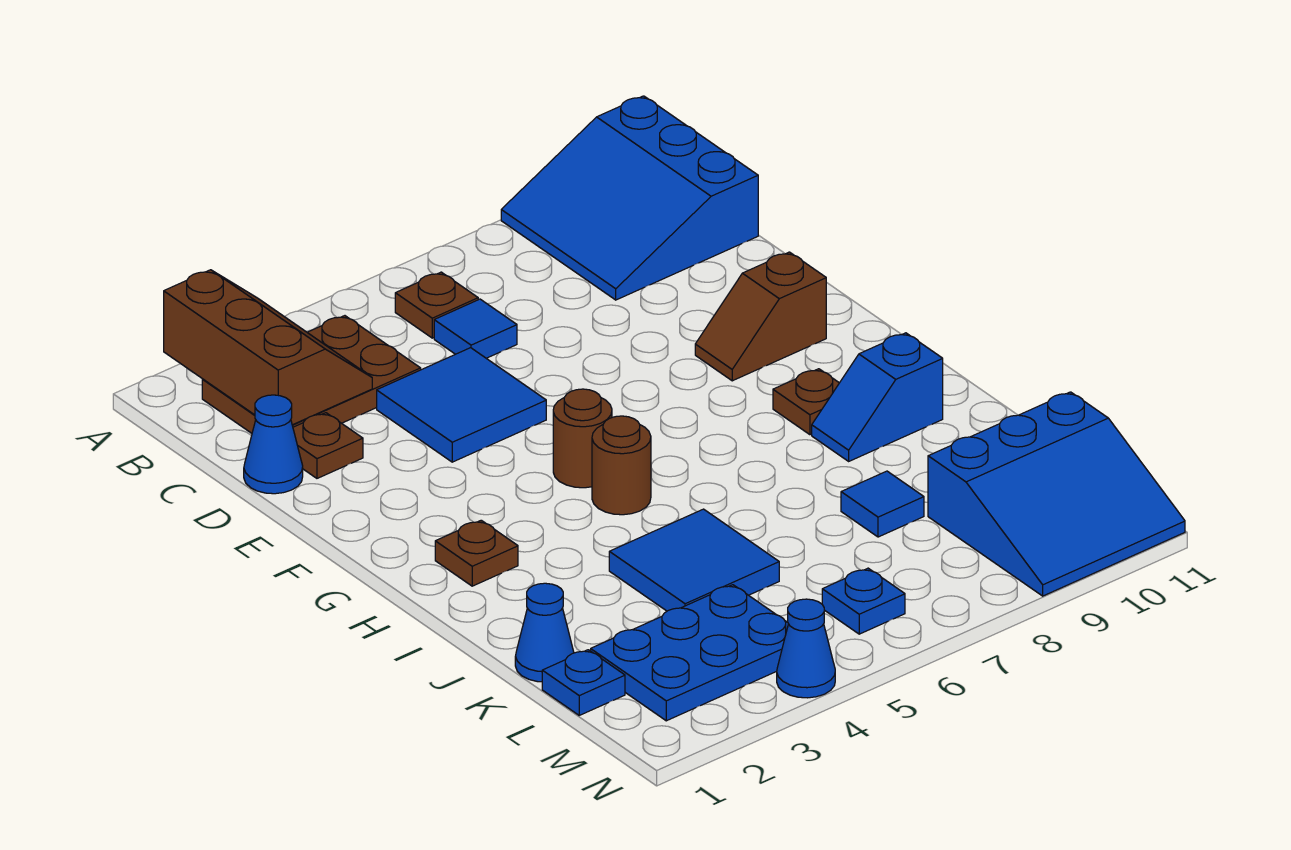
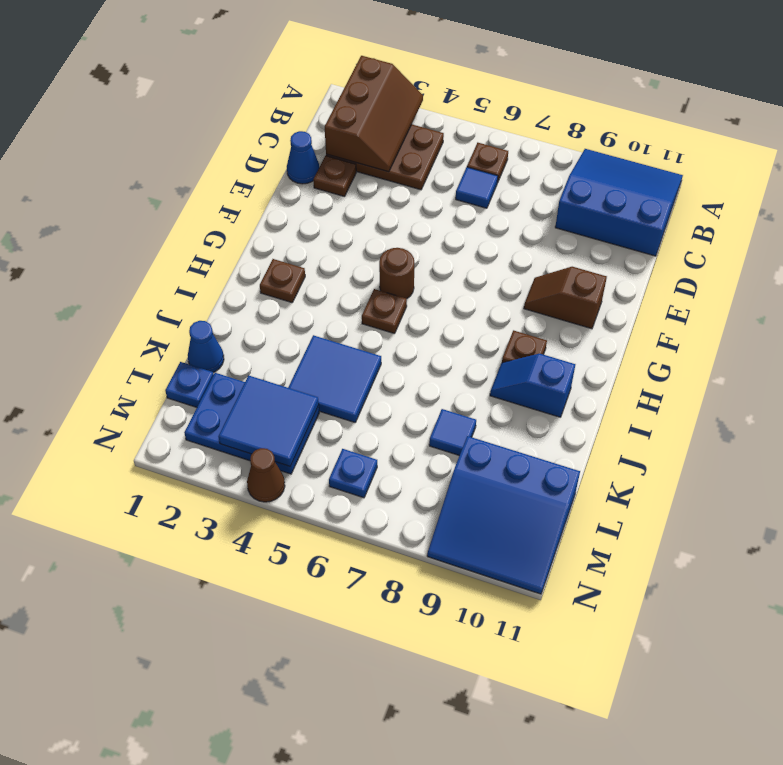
blue slope A9:C11 level 1 top 11 -> blue slope A9:C11 level 1 top C
blue tile D4:E5 level 1 -> blue tile L3:M4 level 2
brown round brick H5 level 1 -> brown plate H5 level 1
blue cone N4 level 1 -> brown cone N4 level 1

